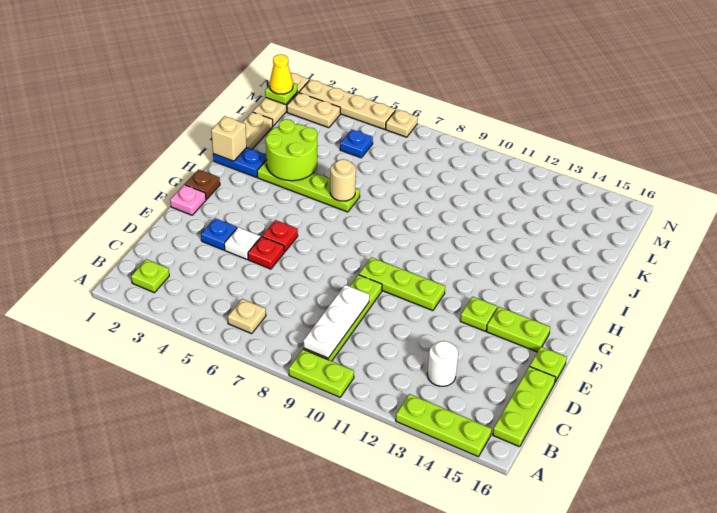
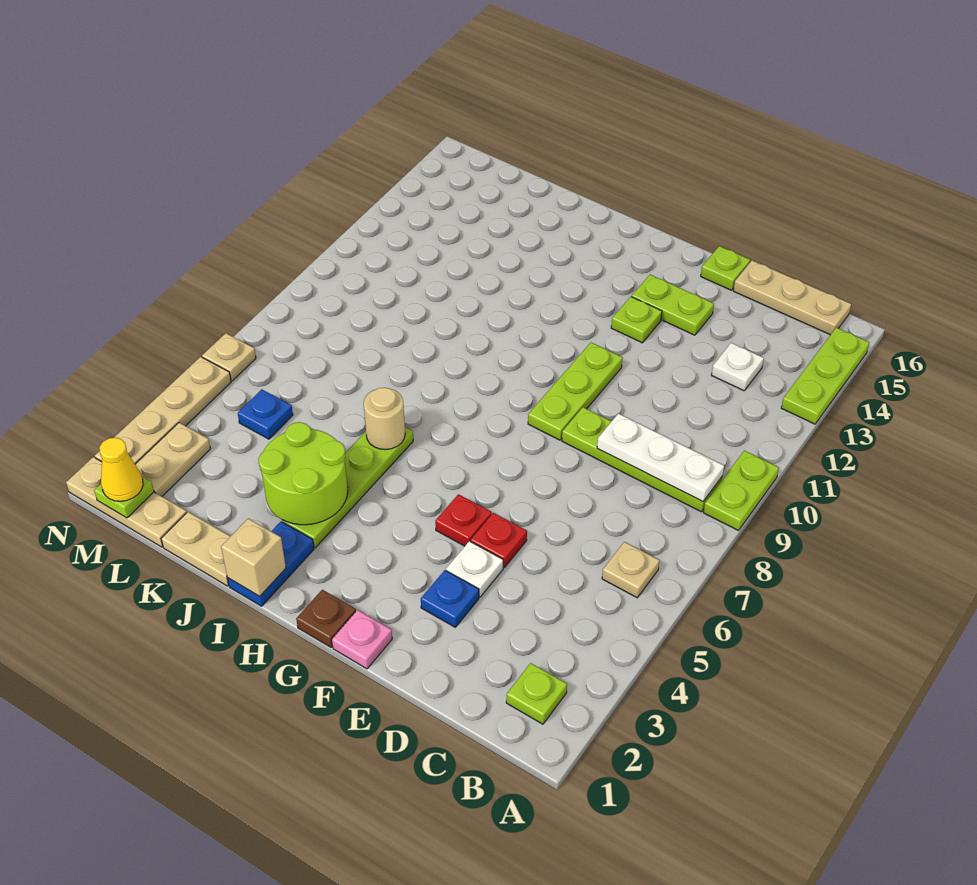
lime plate B16:D16 level 1 -> tan plate B16:D16 level 1
white round brick C13 level 1 -> white plate C13 level 1
lime plate F14:F15 level 1 -> lime plate E14:F14 level 1

